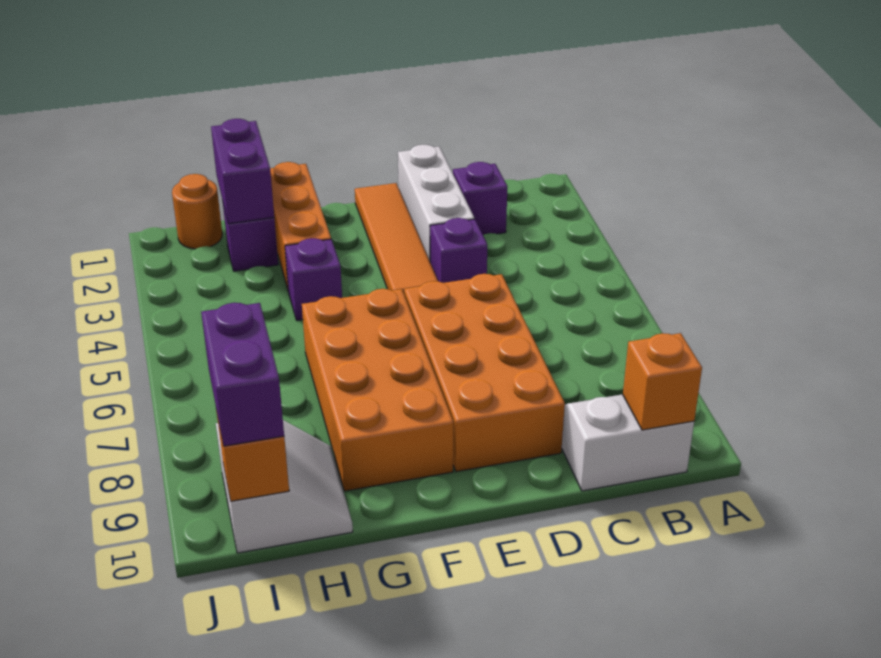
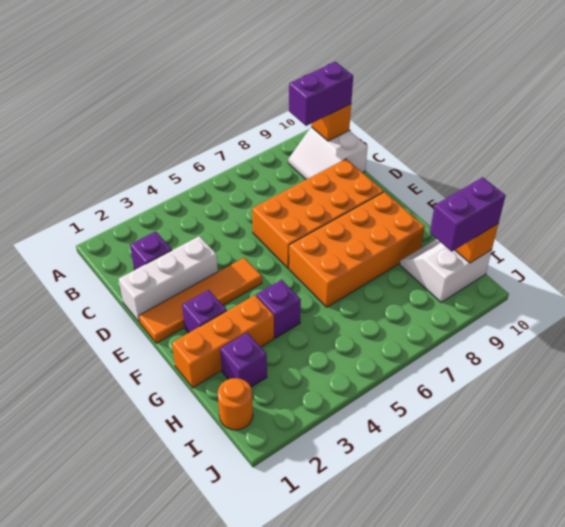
purple brick D4 level 1 -> purple brick F2 level 1
purple brick H1:H2 level 2 -> purple brick B9:B10 level 3

